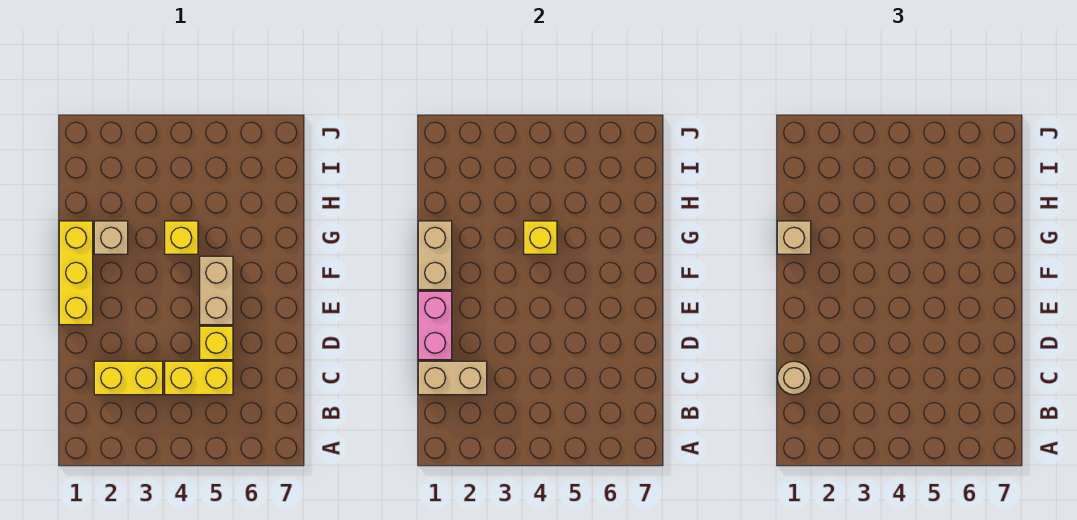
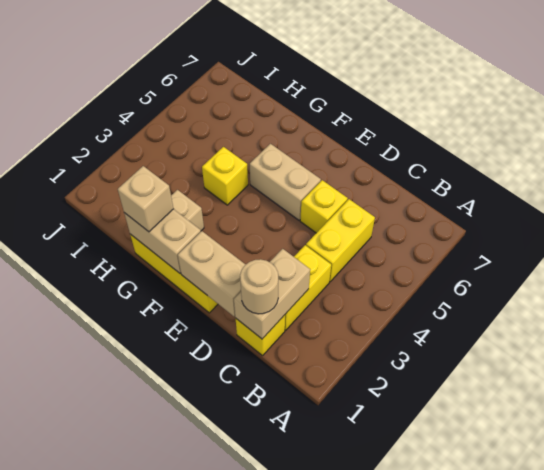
pink brick D1:E1 level 2 -> tan brick D1:E1 level 2
yellow brick G4 level 2 -> yellow brick C1 level 1

